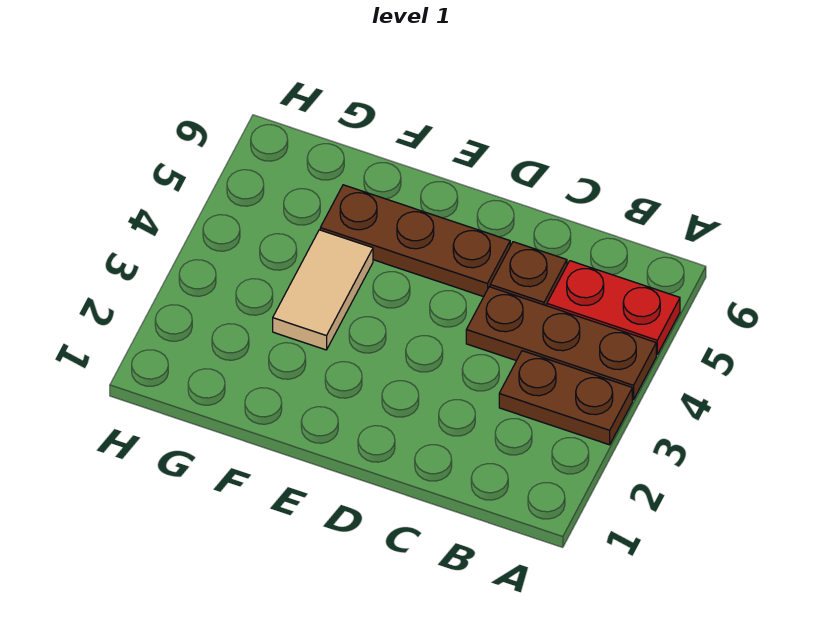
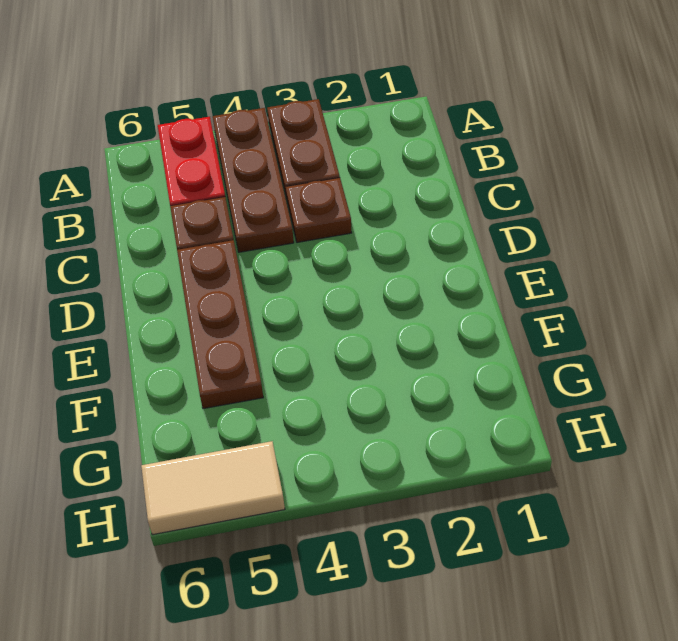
none -> brown plate C3 level 1
tan tile F3:F4 level 1 -> tan tile H5:H6 level 1

